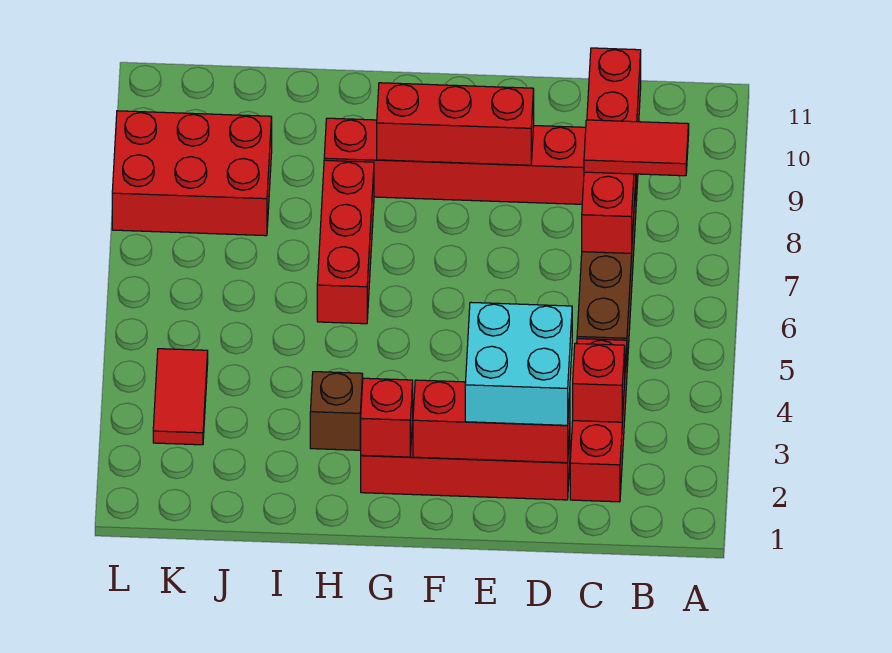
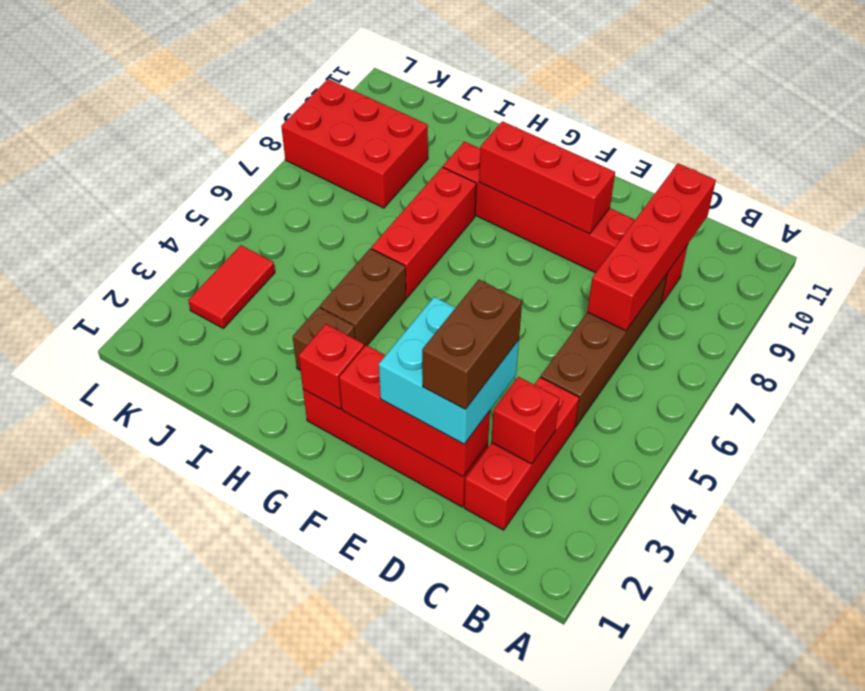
red tile B8:C8 level 3 -> none
none -> brown brick D2:D3 level 4
none -> brown brick H4:H5 level 1

